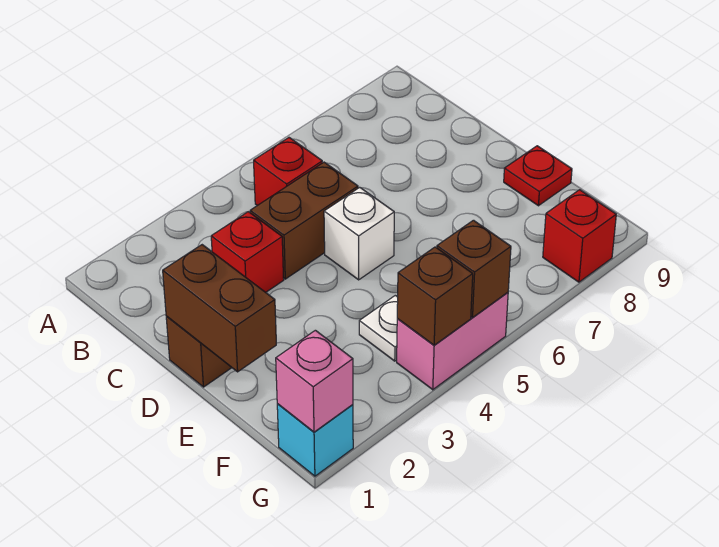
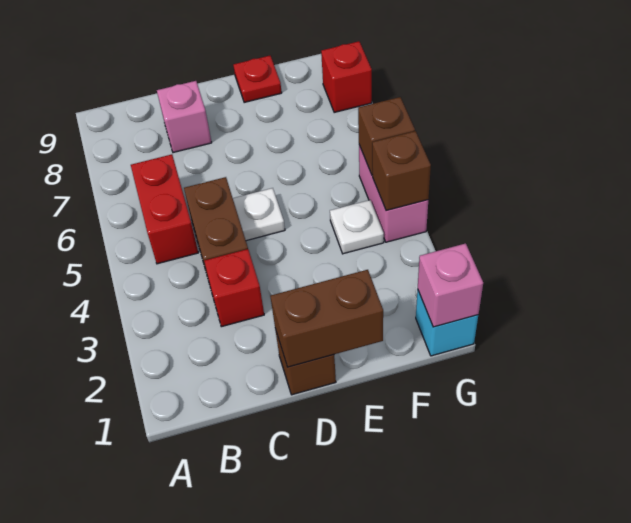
red brick B5 level 1 -> red brick B5:B6 level 1
none -> pink brick C8 level 1
white brick D5 level 1 -> white plate D5 level 1

